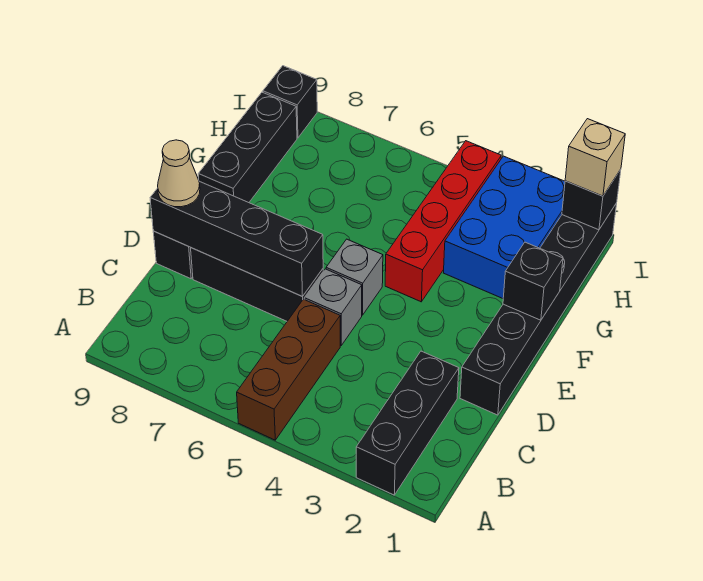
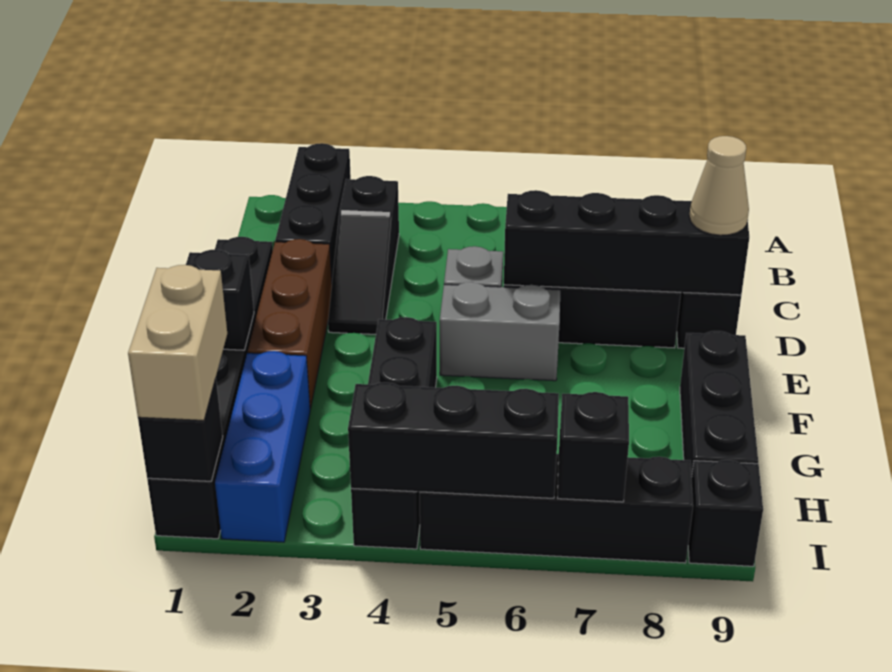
brown brick A5:C5 level 1 -> brown brick D2:F2 level 1
none -> black slope B3:D3 level 1 top B
grey brick E5 level 1 -> grey brick E5:E6 level 1
red brick F4:I4 level 1 -> black brick F4:I4 level 1
blue brick G2:I3 level 1 -> blue brick G2:I2 level 1
tan brick I1 level 3 -> tan brick H1:I1 level 3
none -> black brick I4:I6 level 2
none -> black brick I5:I8 level 1
none -> black brick I7 level 2

